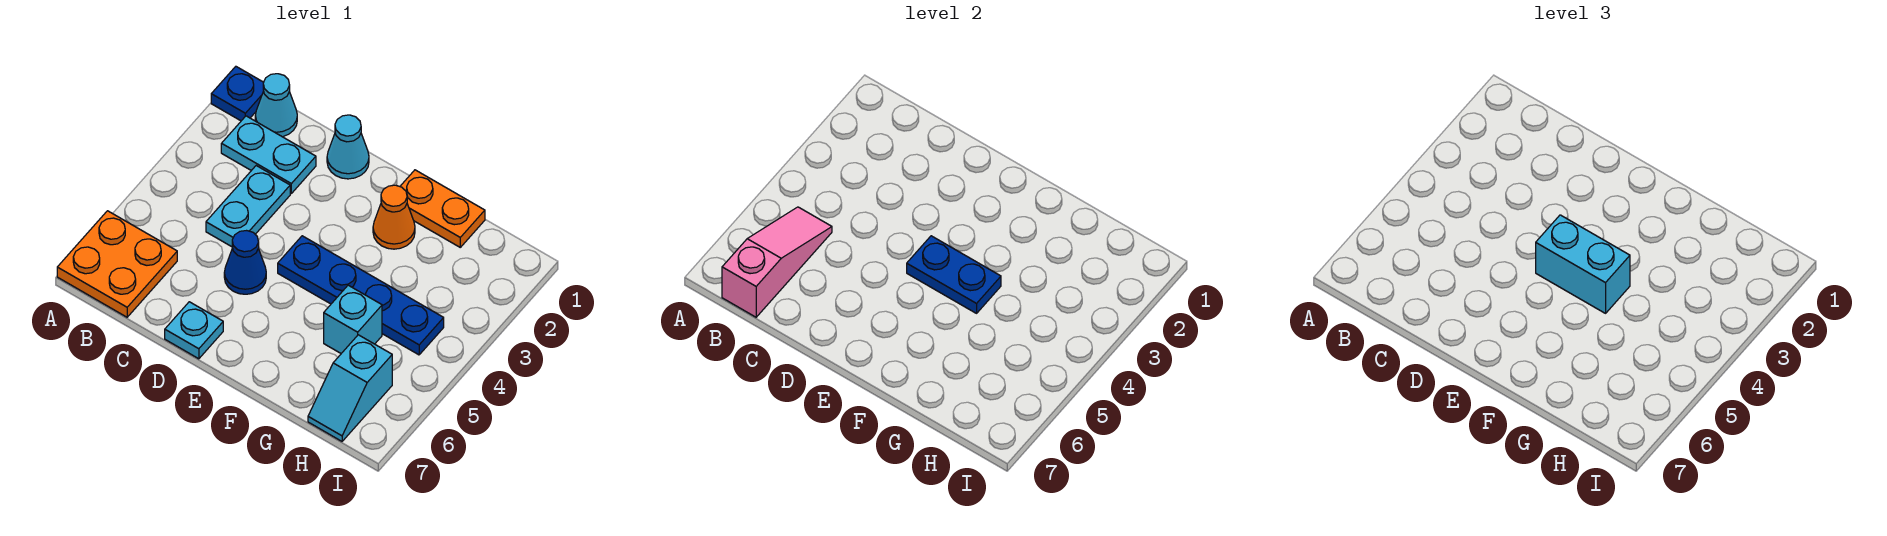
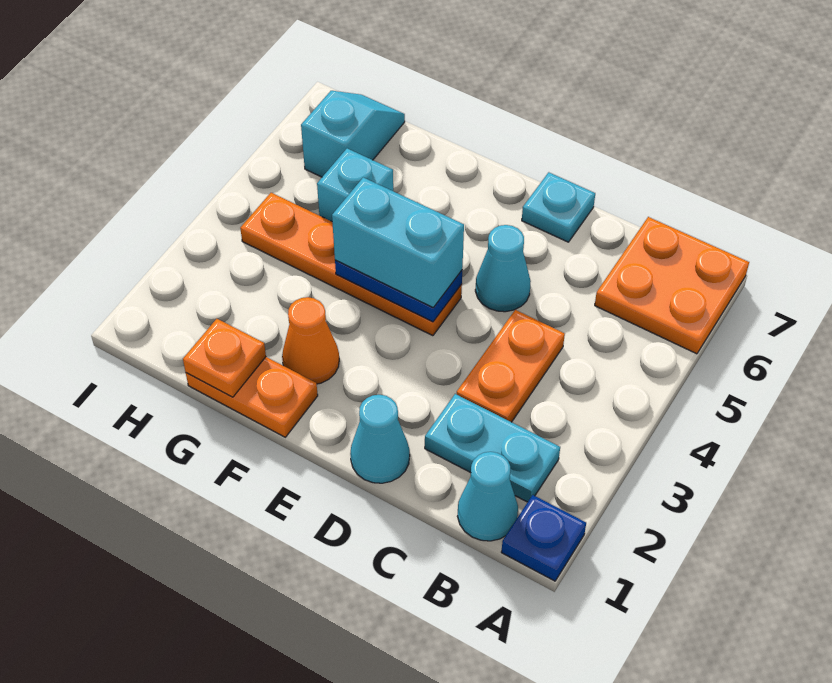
pink slope B5:B7 level 2 top 7 -> none
cyan plate C3:C4 level 1 -> orange plate C3:C4 level 1
blue cone D5 level 1 -> cyan cone D5 level 1
blue plate E4:H4 level 1 -> orange plate E4:H4 level 1
none -> orange plate G1 level 2

